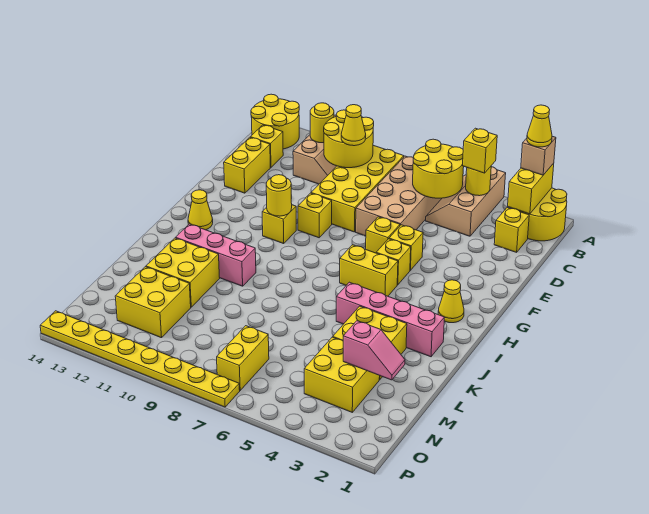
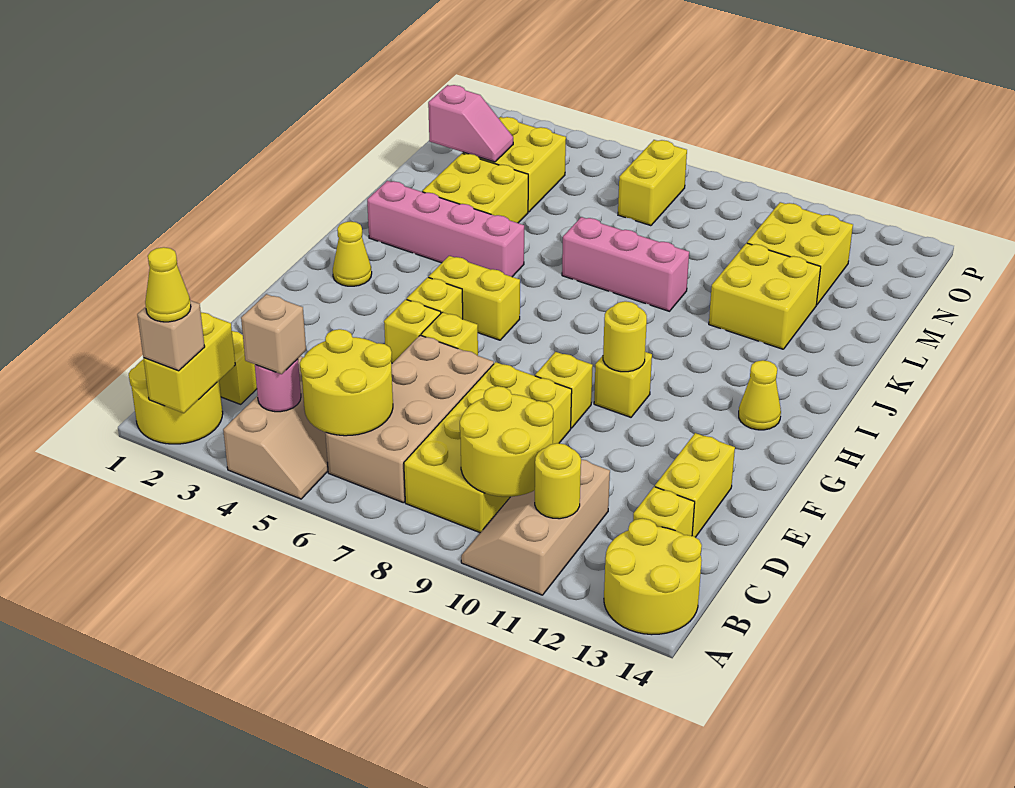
yellow round brick B4 level 2 -> pink round brick B4 level 2
yellow brick B4 level 3 -> tan brick B4 level 3
yellow cone C9 level 3 -> none
pink brick J10:J12 level 1 -> pink brick K7:K9 level 1
pink slope M2:M3 level 2 top 3 -> pink slope M2:M3 level 2 top 2
yellow plate P7:P14 level 1 -> none

